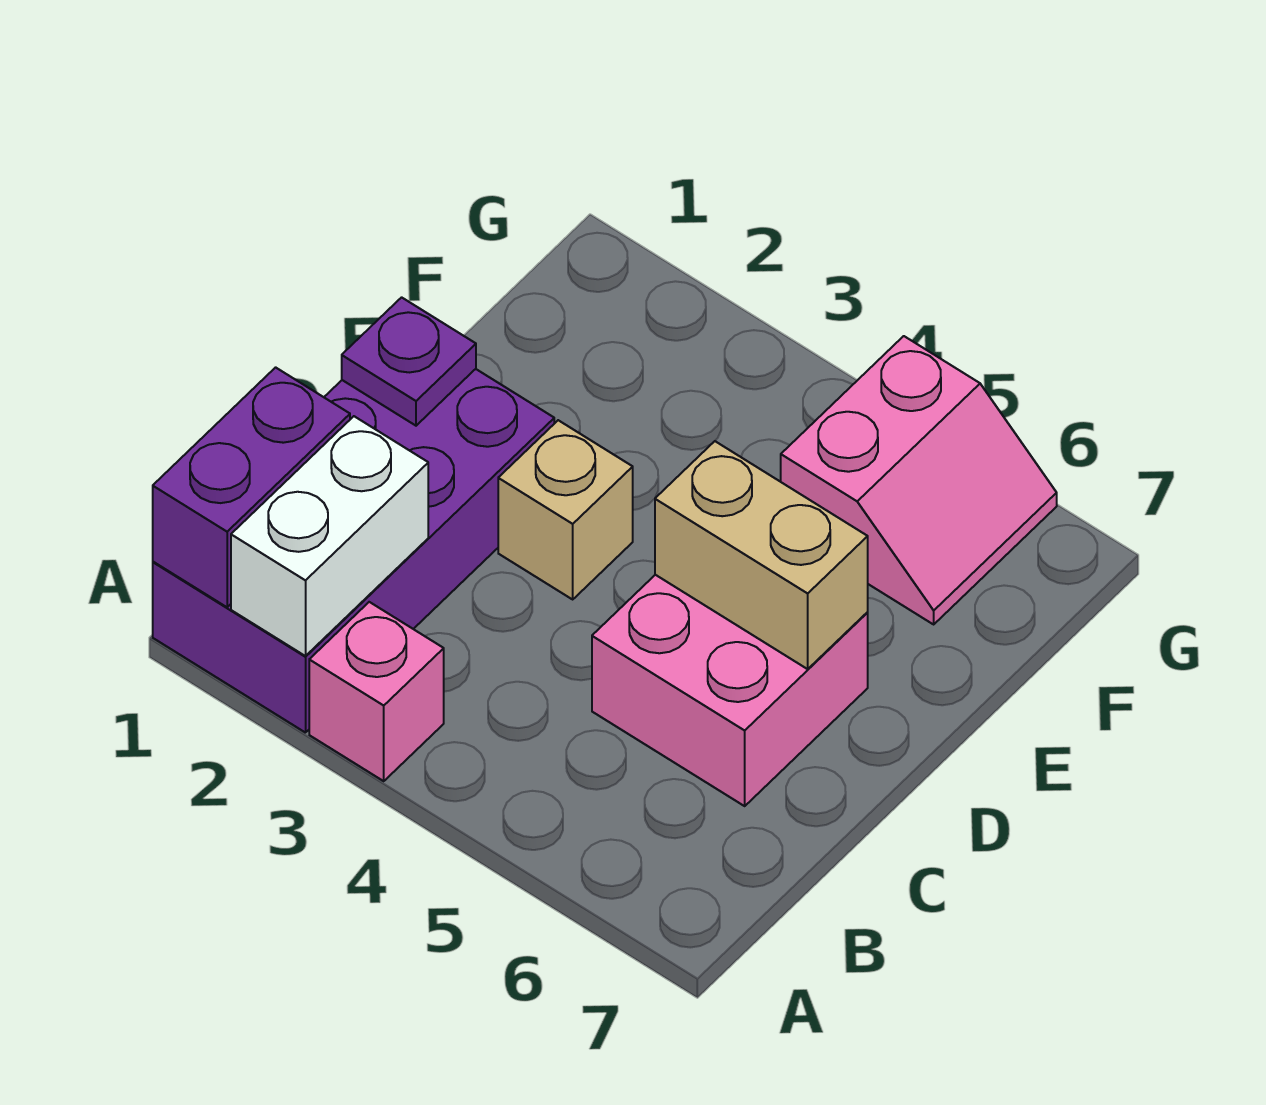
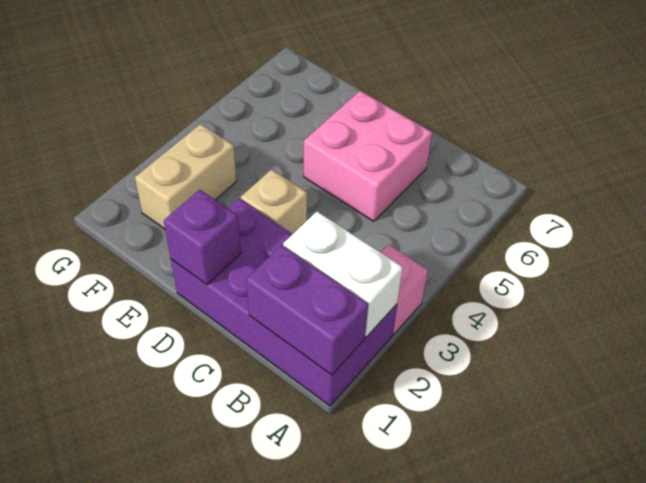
purple plate D1 level 2 -> purple brick D1 level 2
tan brick D5:D6 level 2 -> tan brick F2:F3 level 1
pink slope F5:G6 level 1 top 5 -> none

